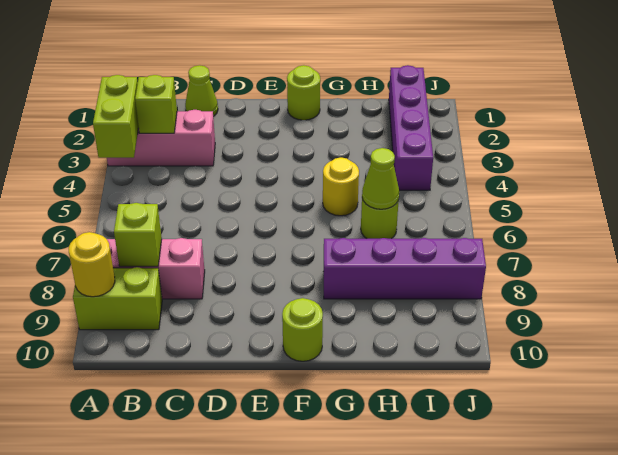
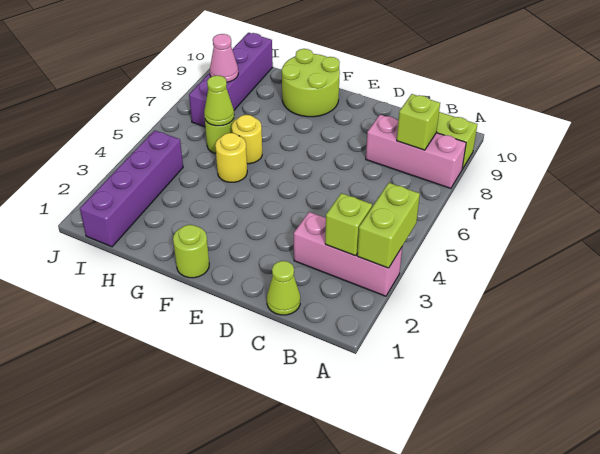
yellow round brick A9 level 2 -> yellow round brick G6 level 1
lime round brick F10 level 1 -> lime round brick F9:G10 level 1
purple brick G8:J8 level 1 -> purple brick I7:I10 level 1
none -> pink cone I8 level 2

